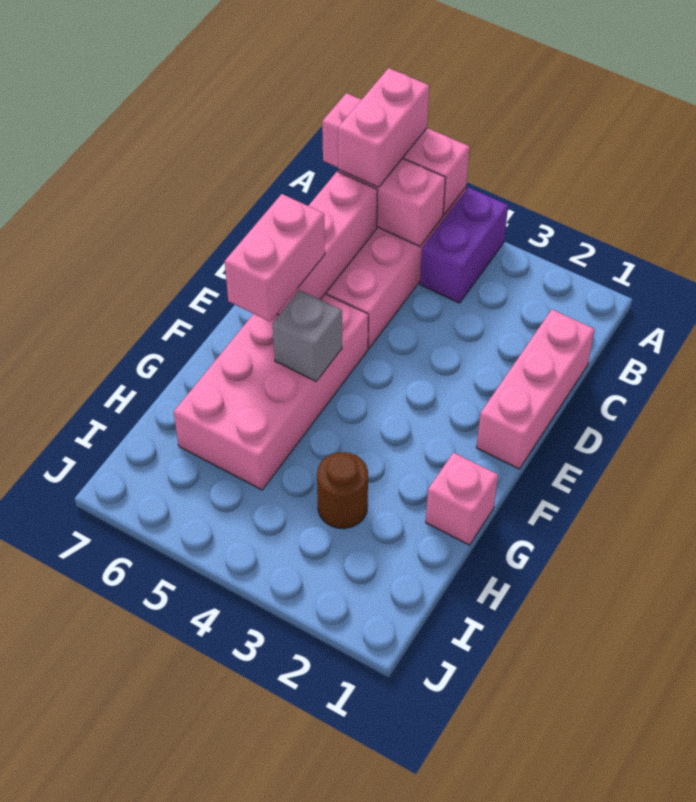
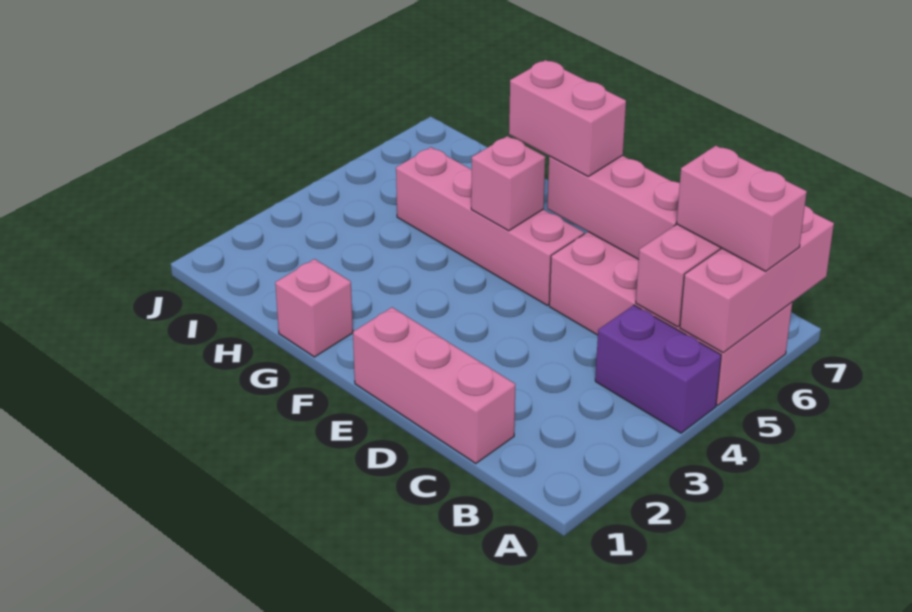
pink brick E5:H6 level 1 -> pink brick E5:H5 level 1
grey brick F5 level 2 -> pink brick F5 level 2
brown round brick H3 level 1 -> none

